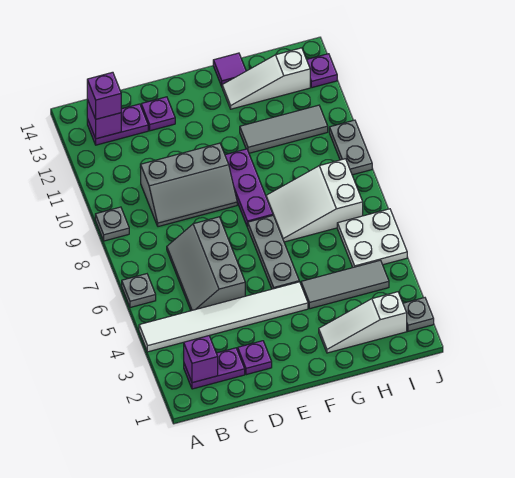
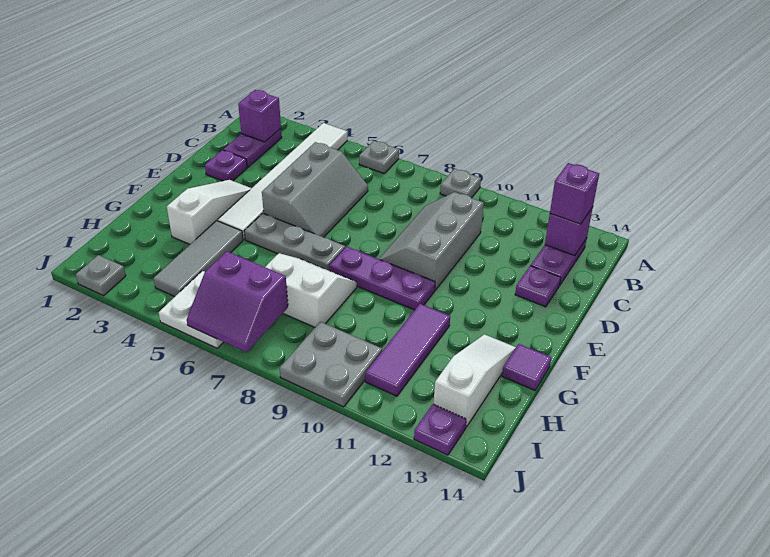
grey slope C5:D7 level 1 top D -> grey slope C5:E6 level 1 top 5
white slope G2:I2 level 1 top I -> white slope E3:G3 level 1 top G
white slope G7:I8 level 1 top I -> white slope G7:H8 level 1 top H
grey tile G11:I11 level 1 -> purple tile G11:I11 level 1
none -> purple slope I6:J7 level 2 top I
grey plate J9:J10 level 1 -> grey plate I9:J10 level 1

